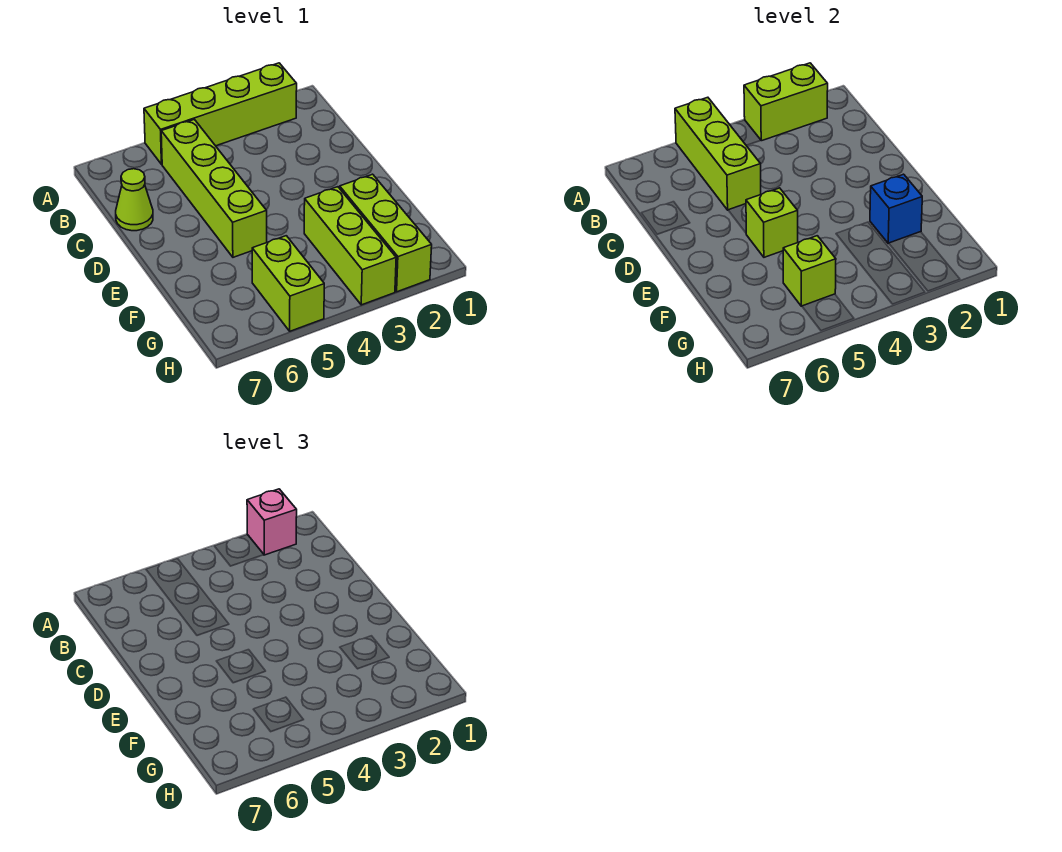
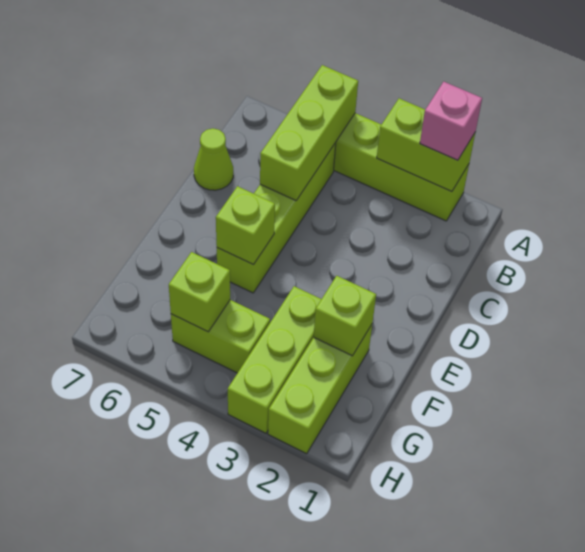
blue brick F2 level 2 -> lime brick F2 level 2
lime brick G5:H5 level 1 -> lime brick G4:G5 level 1

